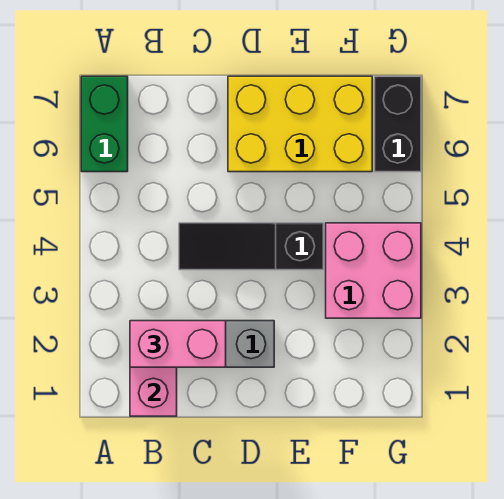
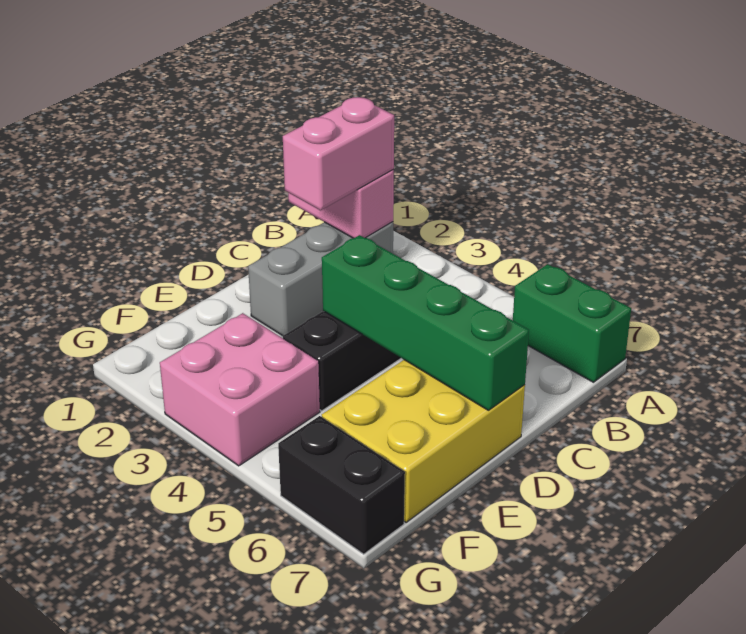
none -> green brick D4:D7 level 2

